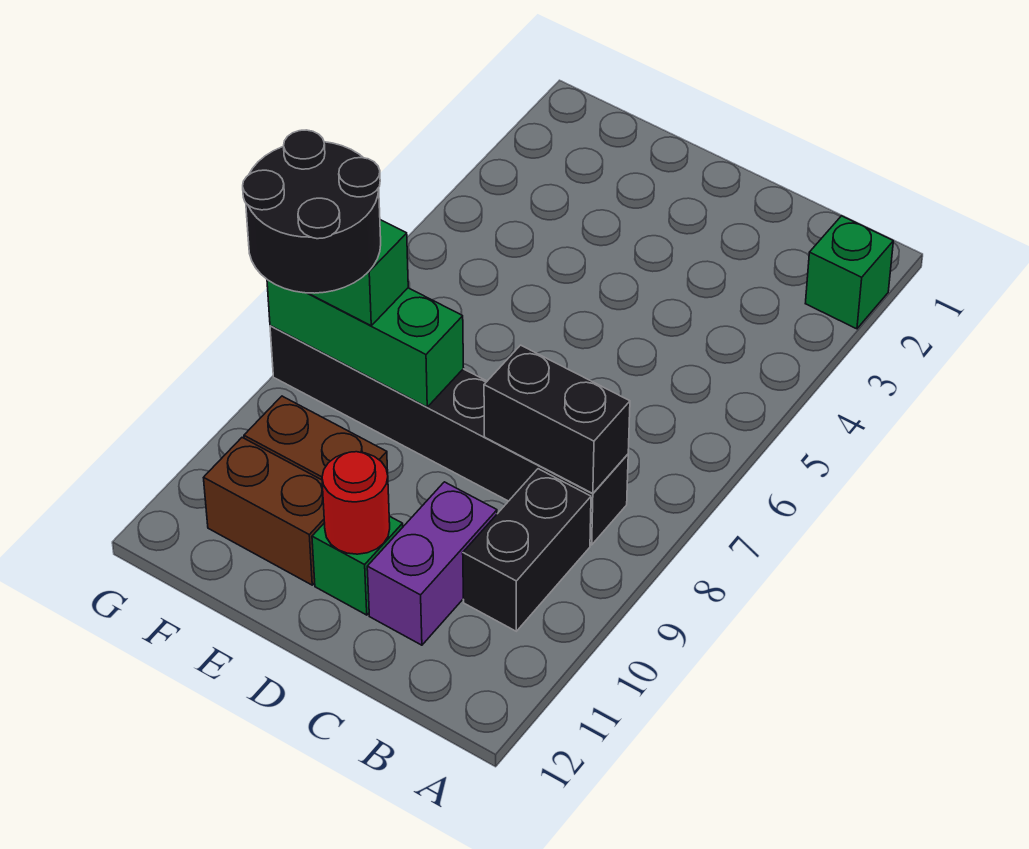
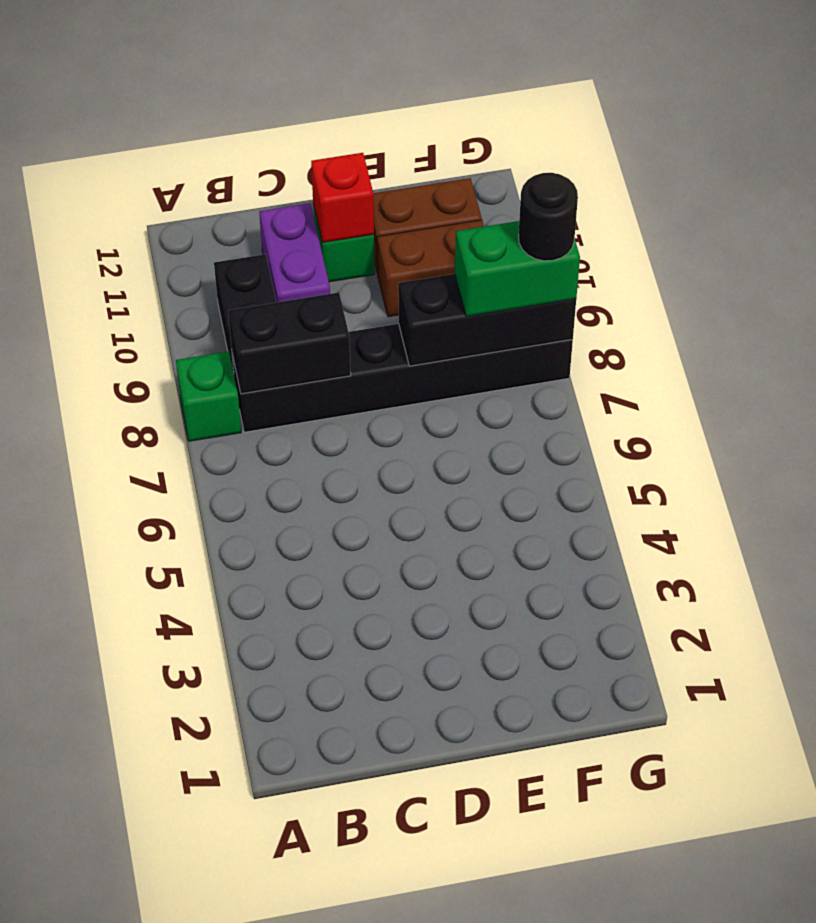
green brick A2 level 1 -> green brick A8 level 1
red round brick D11 level 2 -> red brick D11 level 2
green brick E8:G8 level 2 -> black brick E8:G8 level 2
black round brick F8:G9 level 4 -> black round brick G8 level 4

